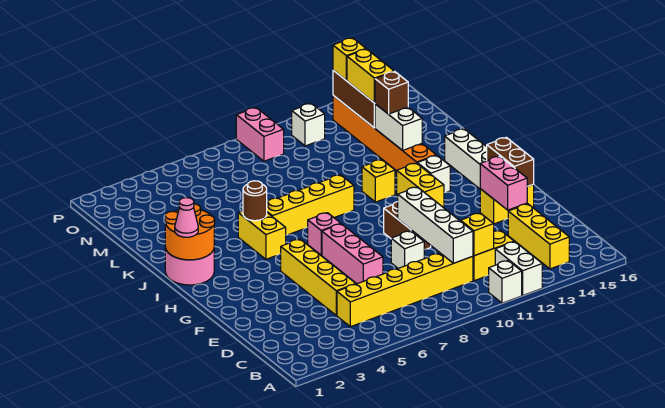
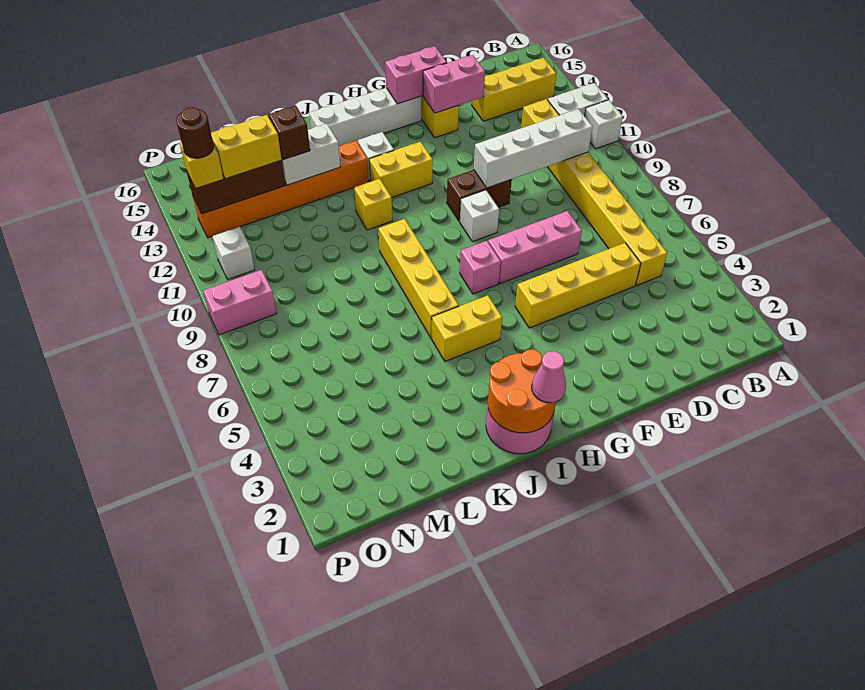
yellow brick C11 level 2 -> none
white brick E9 level 1 -> white brick G9 level 1
brown brick F15:G15 level 2 -> pink brick F15:G15 level 2
brown round brick J5 level 2 -> brown round brick O13 level 4

